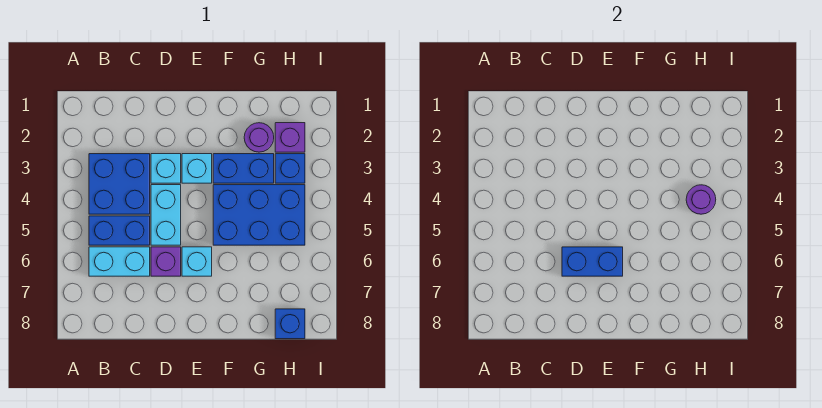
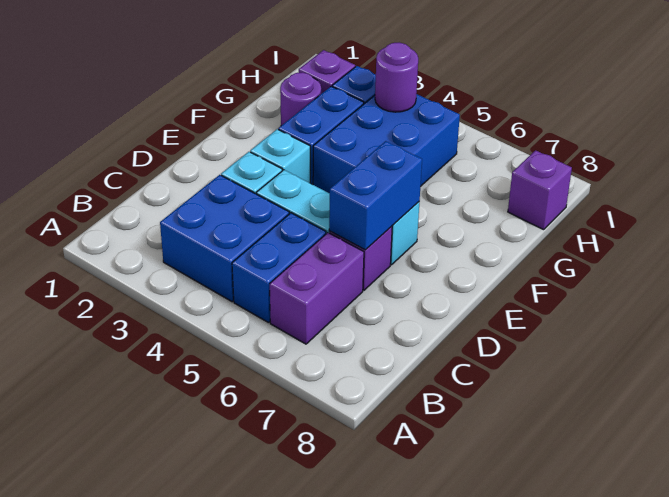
cyan brick B6:C6 level 1 -> purple brick B6:C6 level 1
blue brick H8 level 1 -> purple brick H8 level 1

